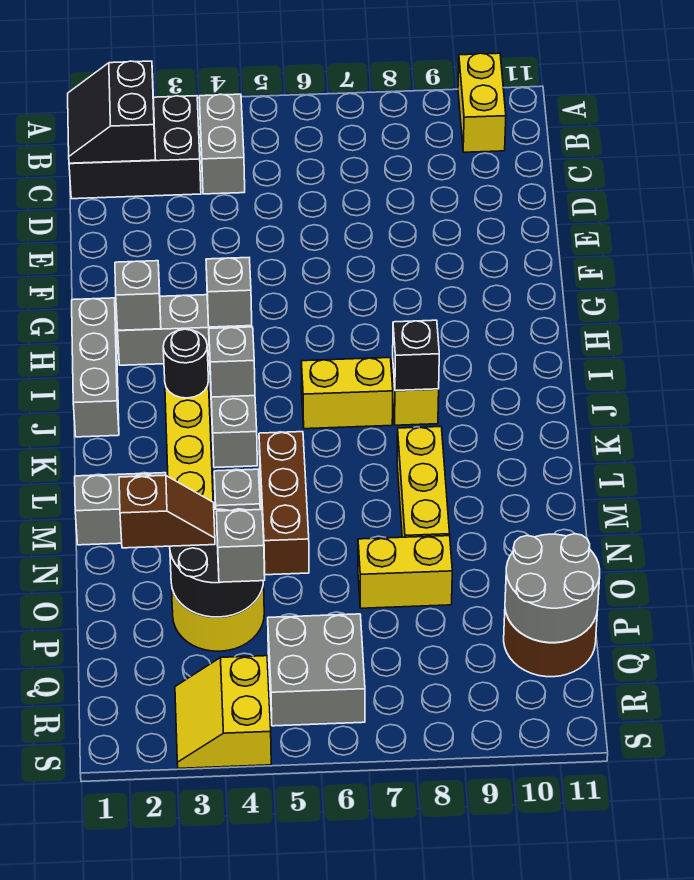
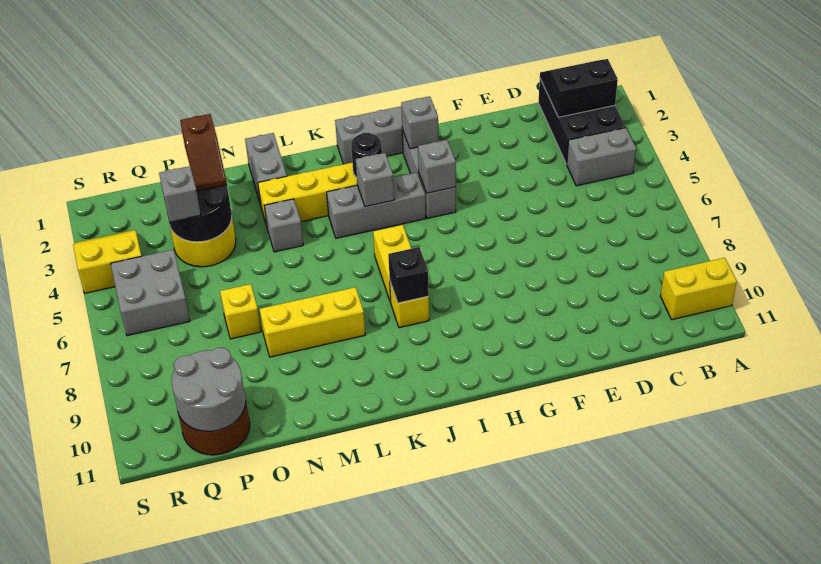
brown brick L5:N5 level 1 -> none
yellow brick O7:O8 level 1 -> yellow brick O7 level 1

